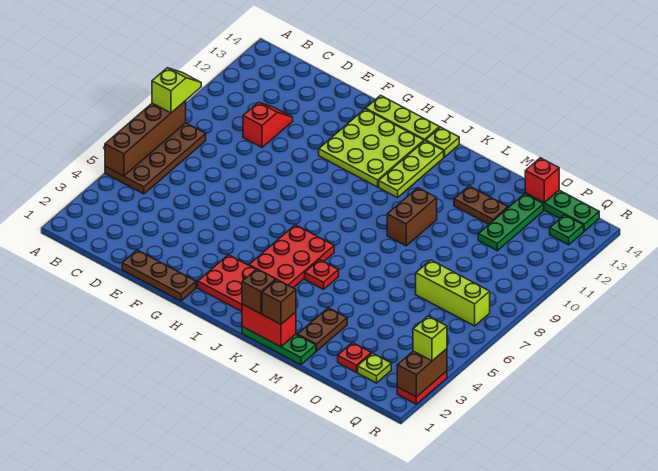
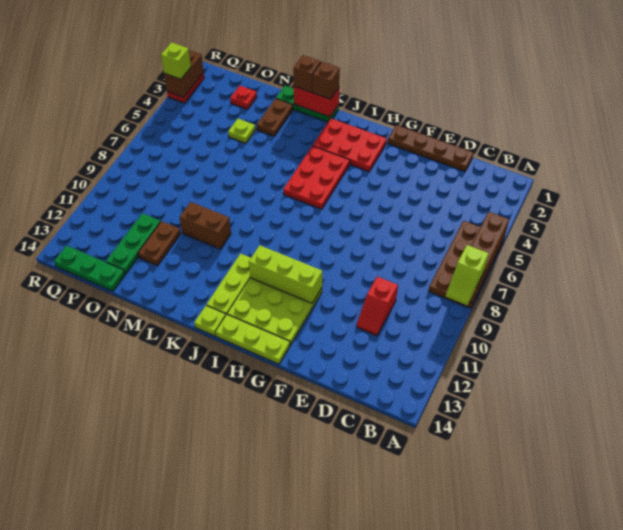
brown plate E1:G1 level 1 -> brown plate D1:G1 level 1
red plate K5 level 1 -> none
brown brick L9:L10 level 1 -> brown brick L10:M10 level 1
brown plate M12:N12 level 1 -> brown plate N11:N12 level 1
lime brick O7:Q7 level 1 -> lime brick G11:I11 level 2
red brick O14 level 2 -> none
lime plate P2 level 1 -> lime plate N4 level 1
green plate Q13 level 1 -> none

